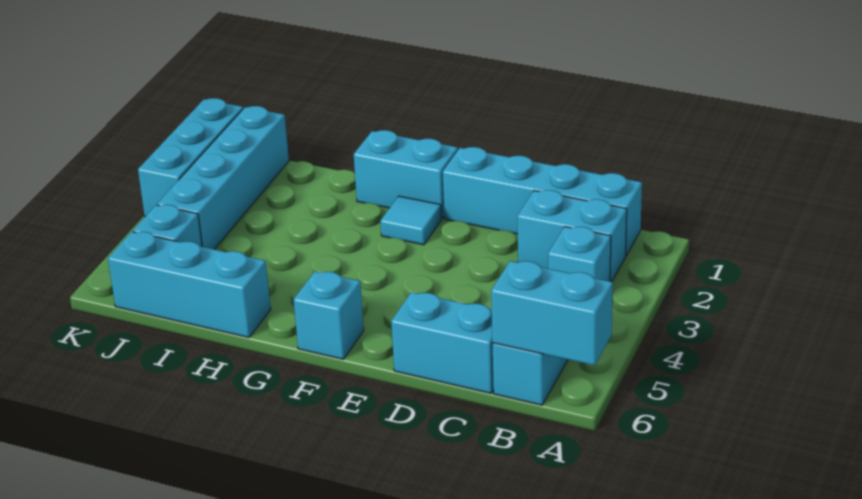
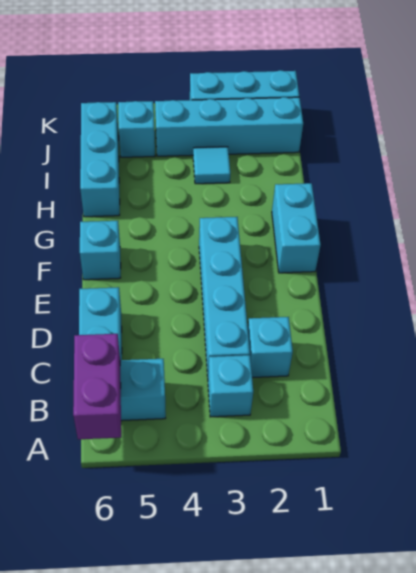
cyan brick A6:B6 level 2 -> purple brick A6:B6 level 2
cyan brick B1:E1 level 1 -> cyan brick C3:F3 level 1
cyan brick B2:C2 level 1 -> cyan brick C2 level 1
cyan tile F2 level 1 -> cyan tile I3 level 1

